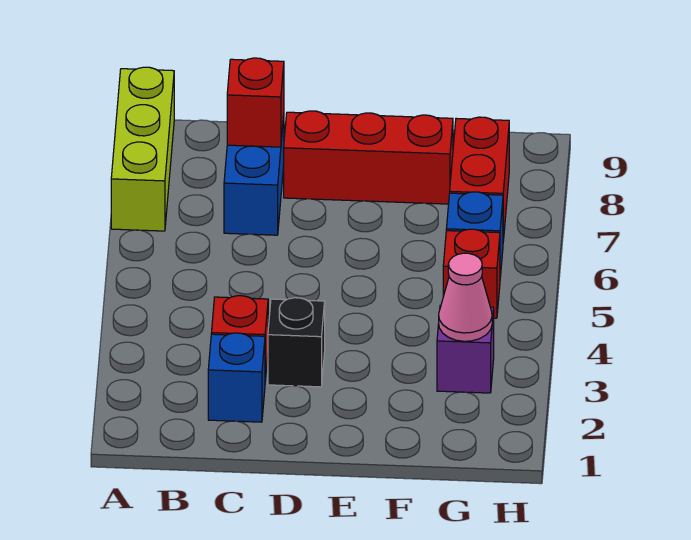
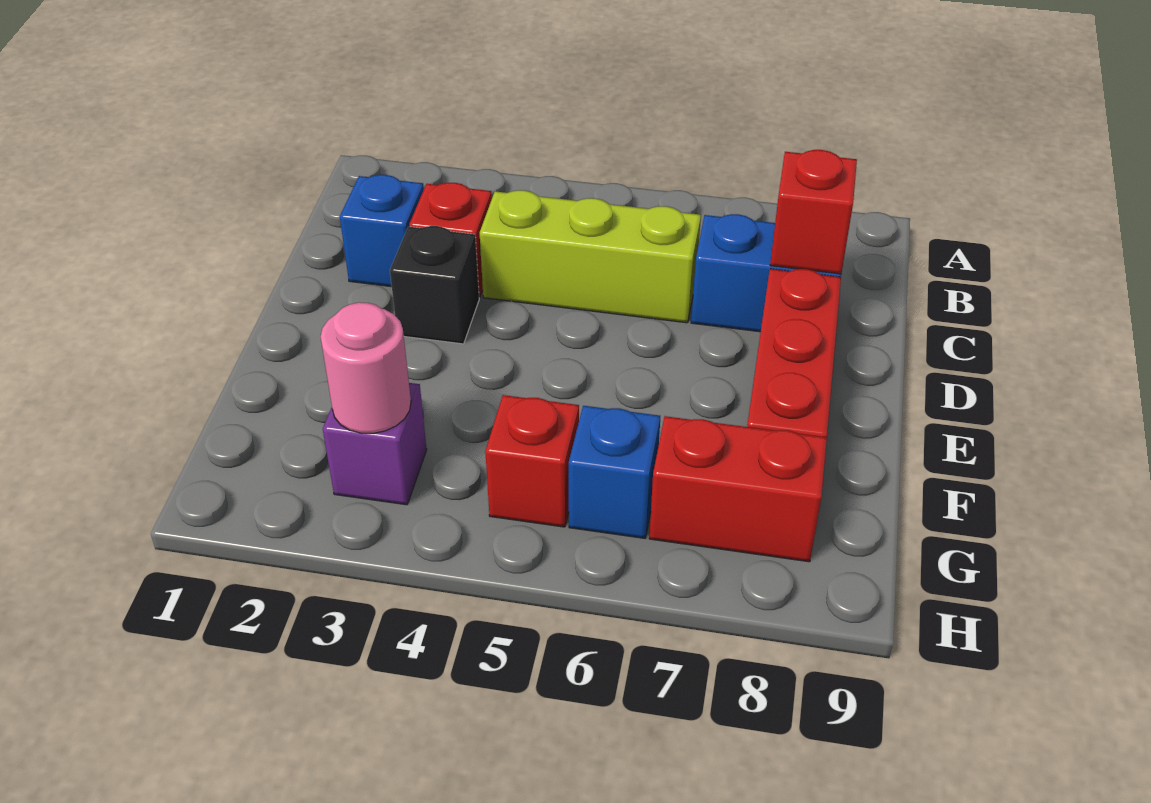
lime brick A7:A9 level 1 -> lime brick C4:C6 level 1
pink cone G3 level 2 -> pink round brick G3 level 2

